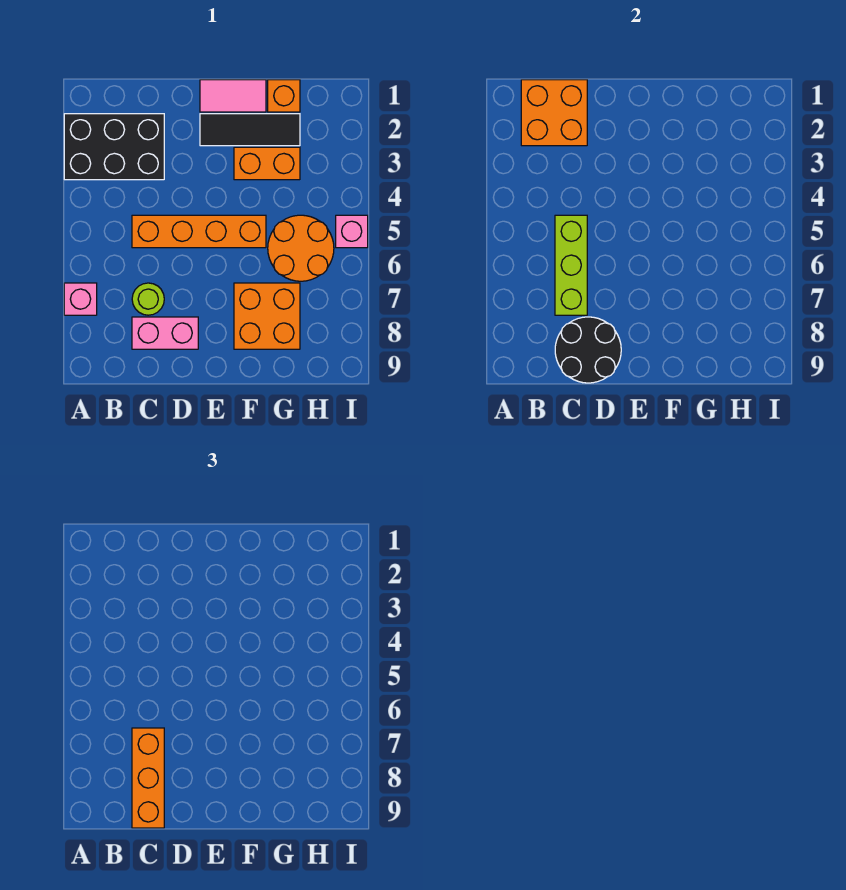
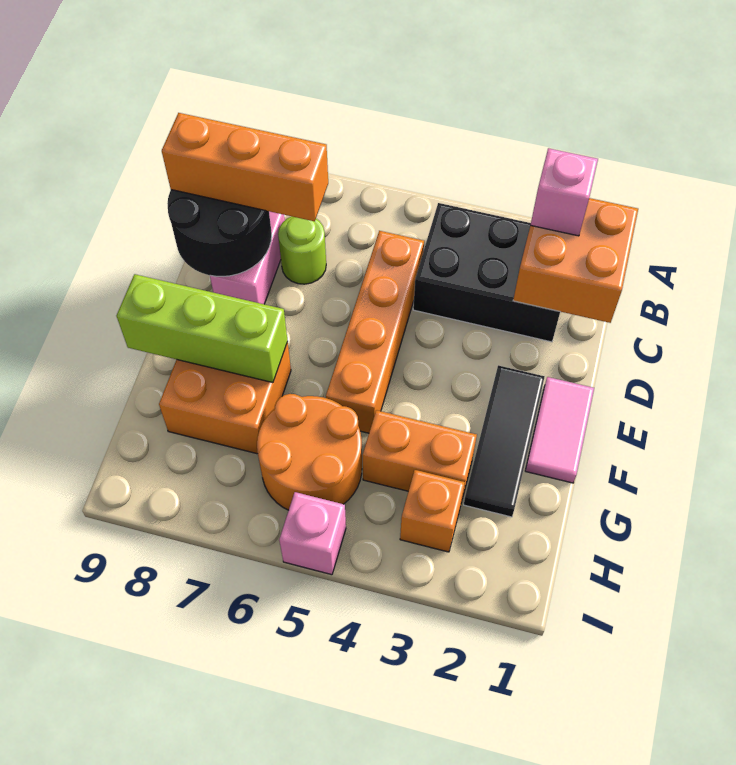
black brick A2:C3 level 1 -> black brick B2:C4 level 1
pink brick A7 level 1 -> pink brick B2 level 3
lime brick C5:C7 level 2 -> lime brick F7:F9 level 2
orange brick F3:G3 level 1 -> orange brick G3:G4 level 1
orange brick G1 level 1 -> orange brick H3 level 1

